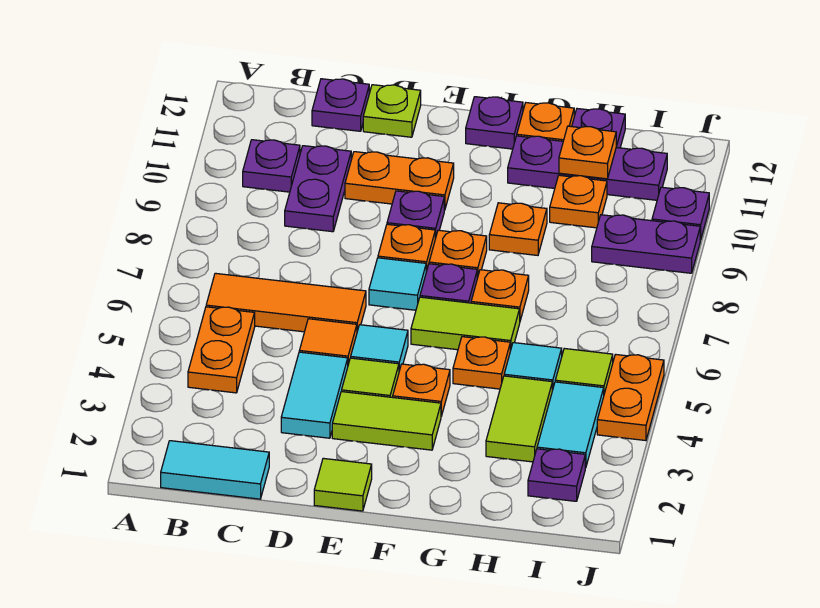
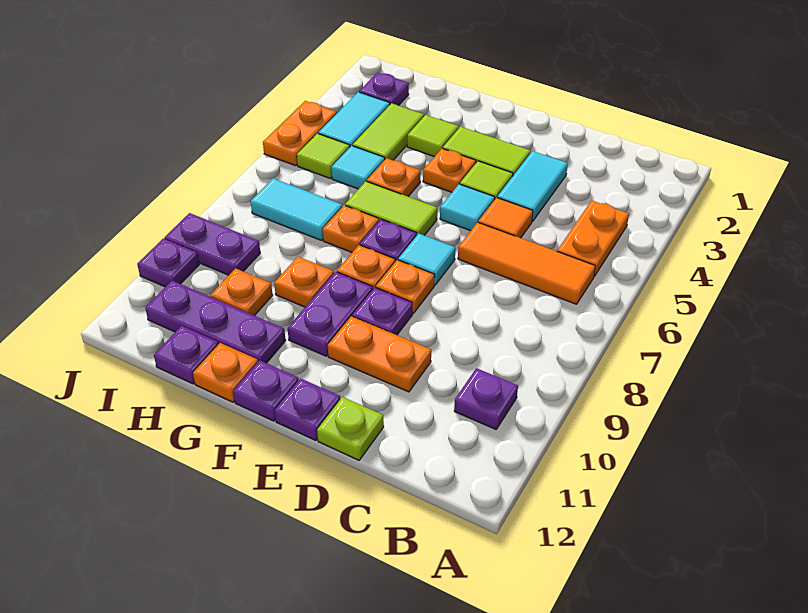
cyan tile B1:C1 level 1 -> cyan tile H7:I7 level 1
purple plate C9:C10 level 1 -> purple plate F9:F10 level 1
purple plate C12 level 1 -> purple plate E12 level 1
lime tile E1 level 1 -> lime tile G3 level 1
orange plate H11 level 2 -> none

